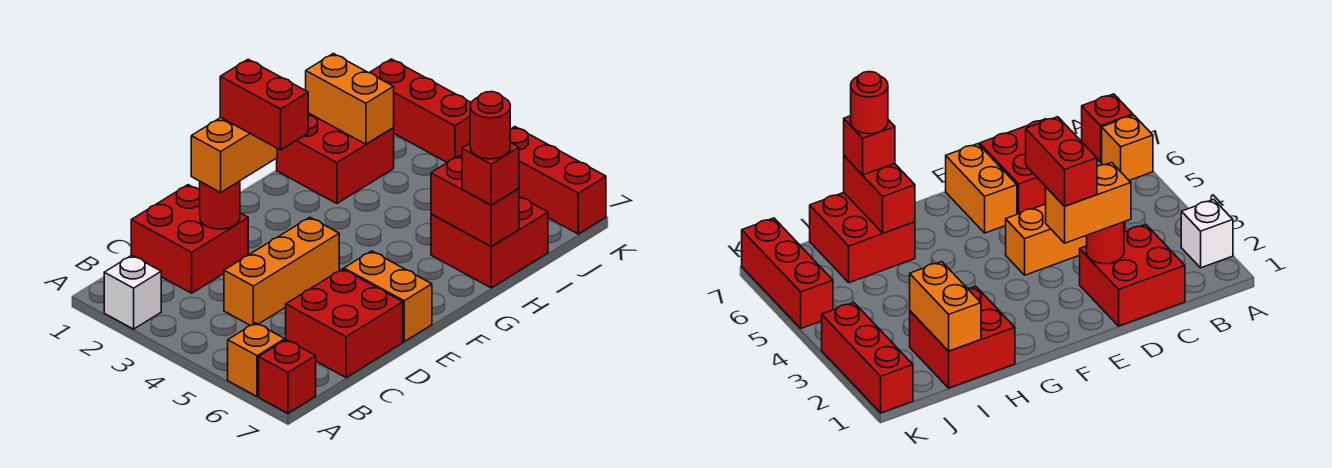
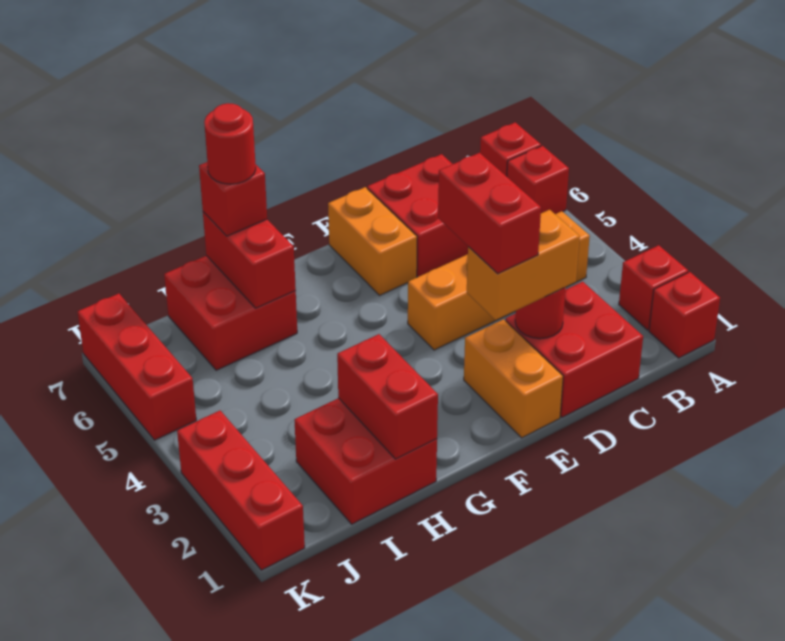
none -> red brick A1 level 1
white brick A2 level 1 -> red brick A2 level 1
orange brick A6 level 1 -> red brick A6 level 1
orange brick C4:E4 level 1 -> orange brick B4:E4 level 1
none -> red brick H1:H2 level 2
orange brick I1:I2 level 2 -> orange brick E1:E2 level 1

